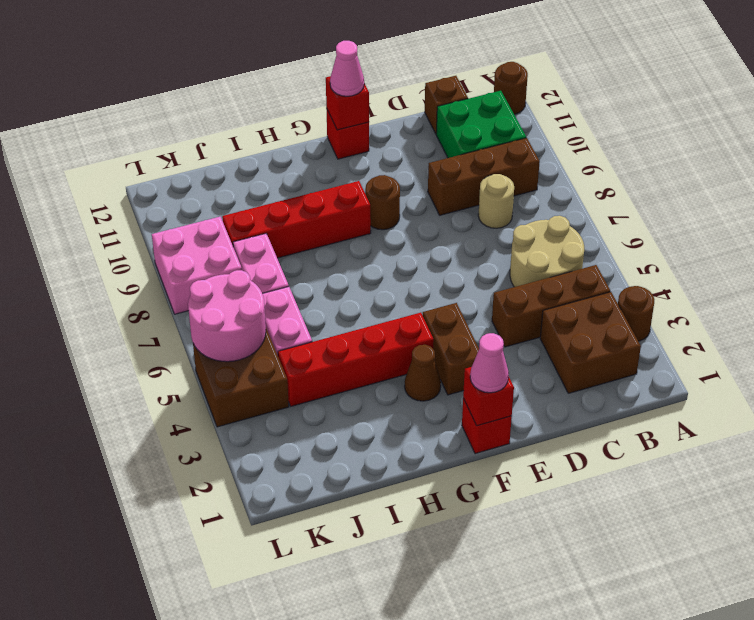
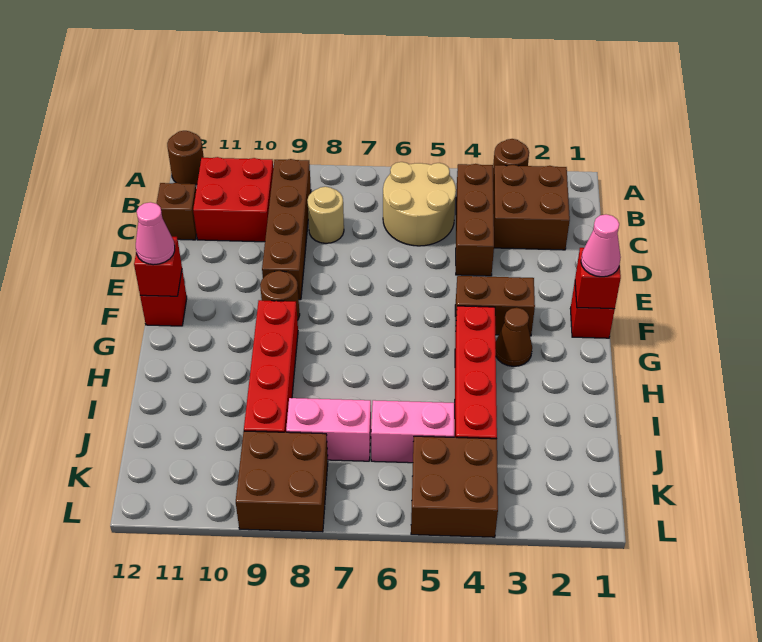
brown brick B9:D9 level 1 -> brown brick B9:E9 level 1
green brick B10:C11 level 1 -> red brick B10:C11 level 1
pink round brick K5:L6 level 2 -> none
pink brick K8:L9 level 1 -> brown brick K8:L9 level 1

